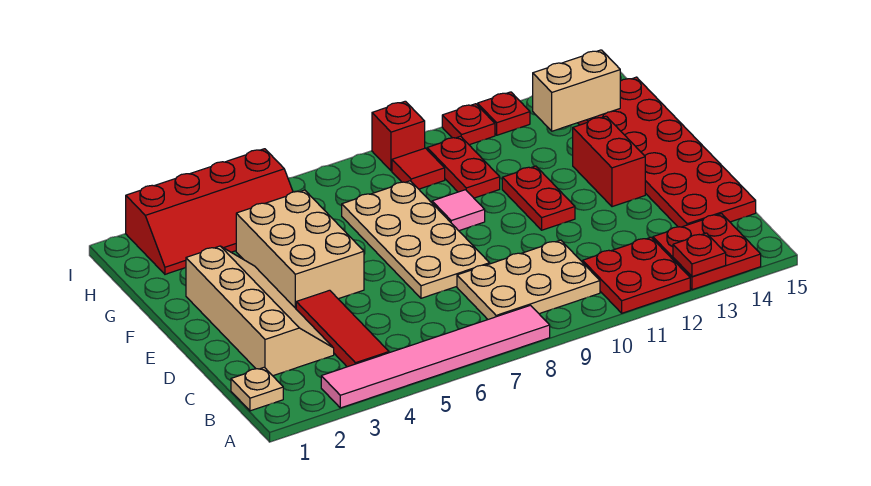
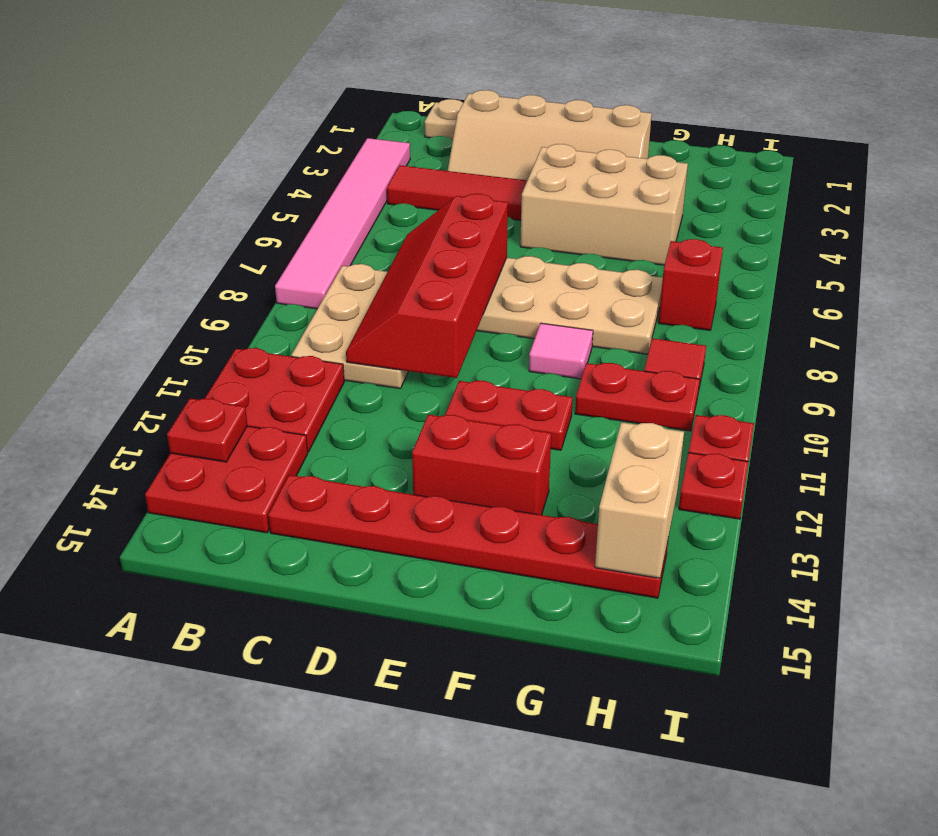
red plate C14:H15 level 1 -> red plate C14:H14 level 1
red slope H2:I5 level 1 top I -> red slope C7:D10 level 2 top D
red brick I9 level 1 -> red brick H7 level 1

